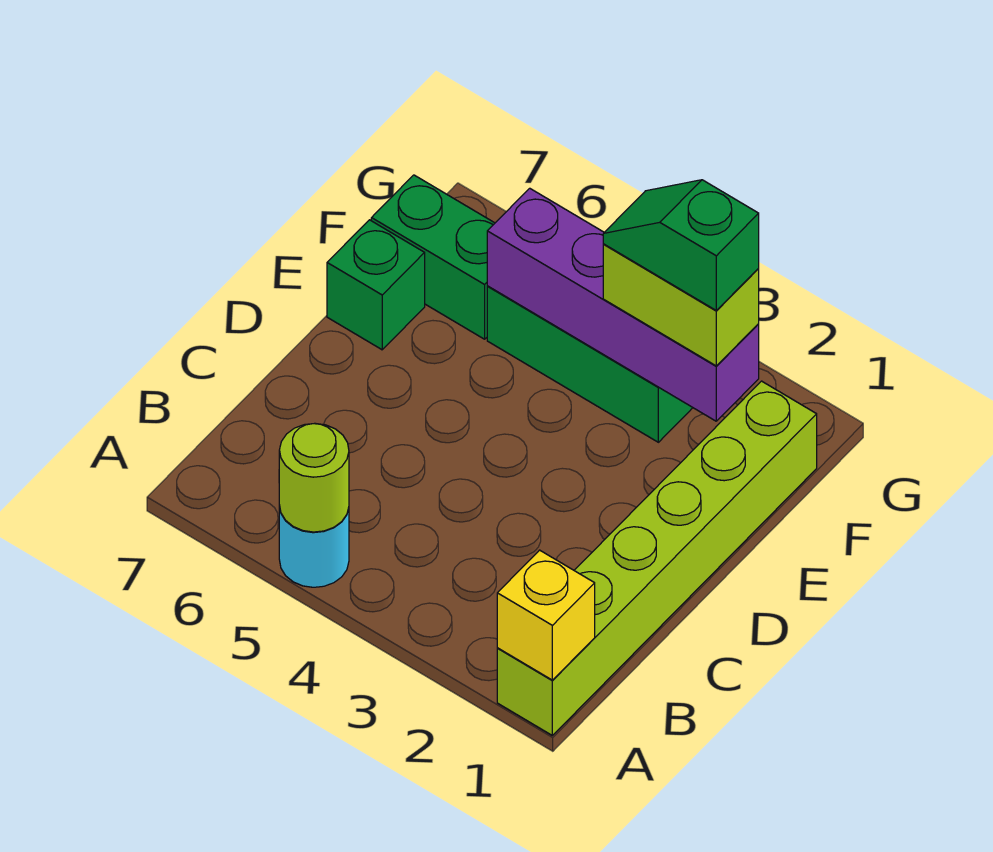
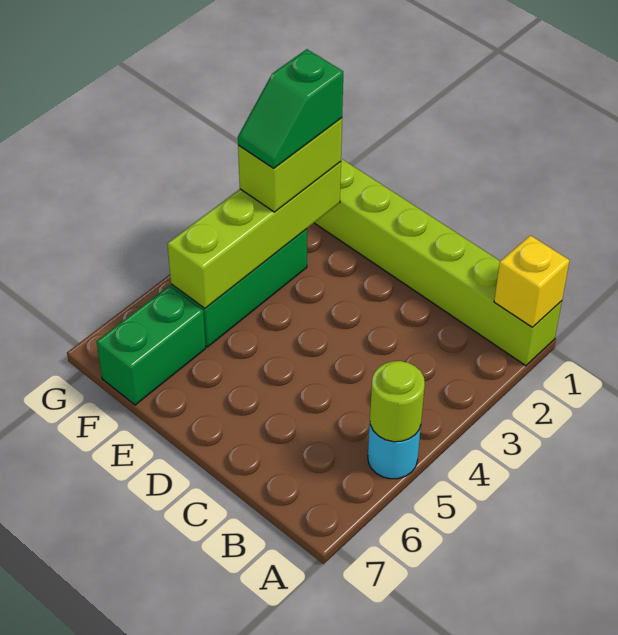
green brick E7 level 1 -> none
purple brick F2:F5 level 2 -> lime brick F2:F5 level 2

